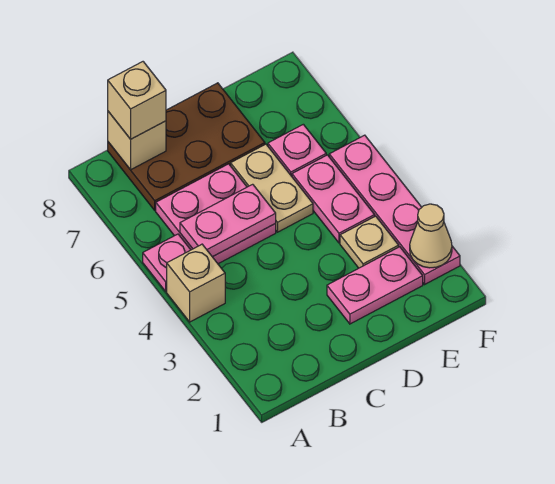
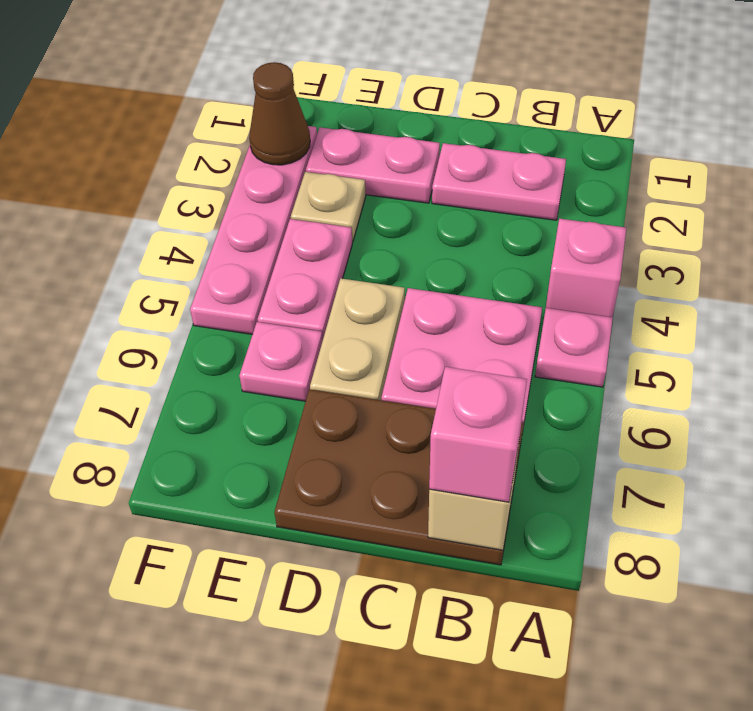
tan brick A4 level 1 -> pink brick A4 level 1
pink plate B5:C5 level 2 -> pink plate B2:C2 level 1
tan brick B8 level 3 -> pink brick B8 level 3
tan cone F2 level 2 -> brown cone F2 level 2

